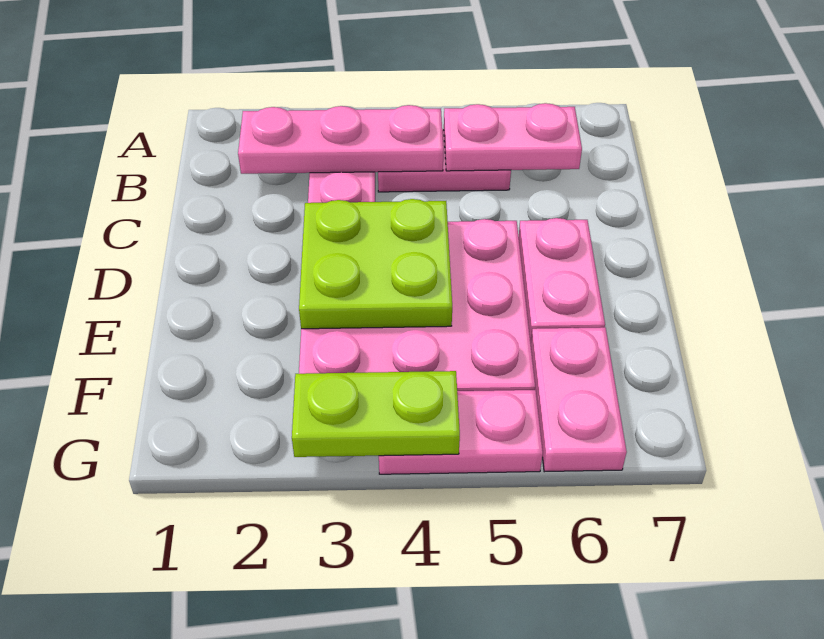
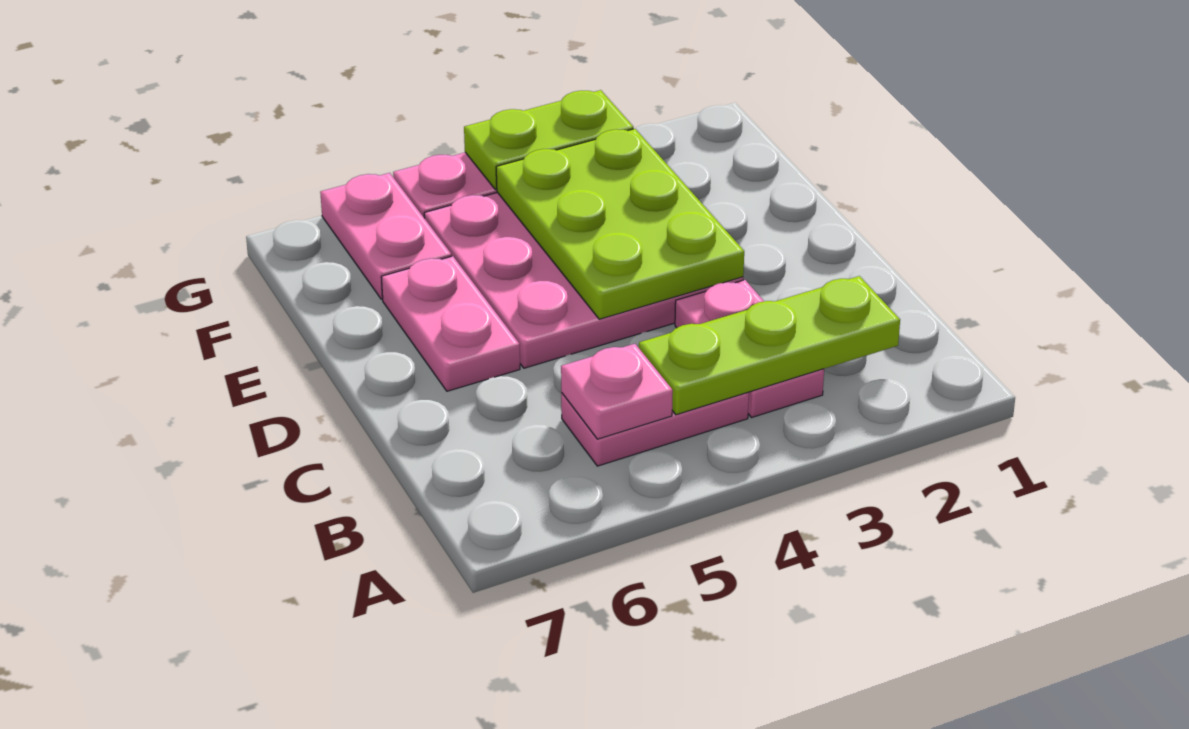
pink plate B2:B4 level 2 -> lime plate B2:B4 level 2
pink plate B5:B6 level 2 -> pink plate B5 level 2
lime plate D3:E4 level 2 -> lime plate D3:F4 level 2

